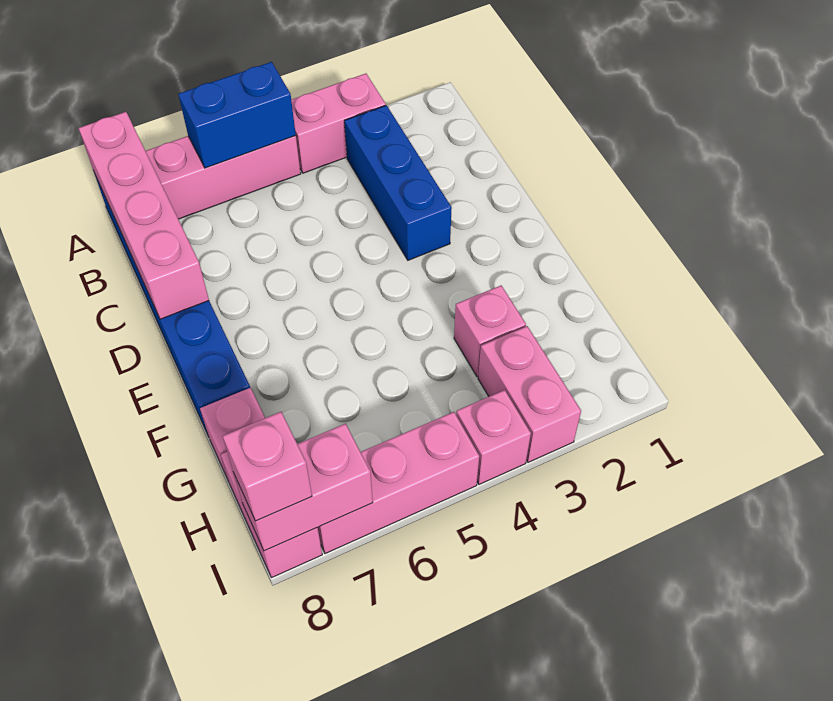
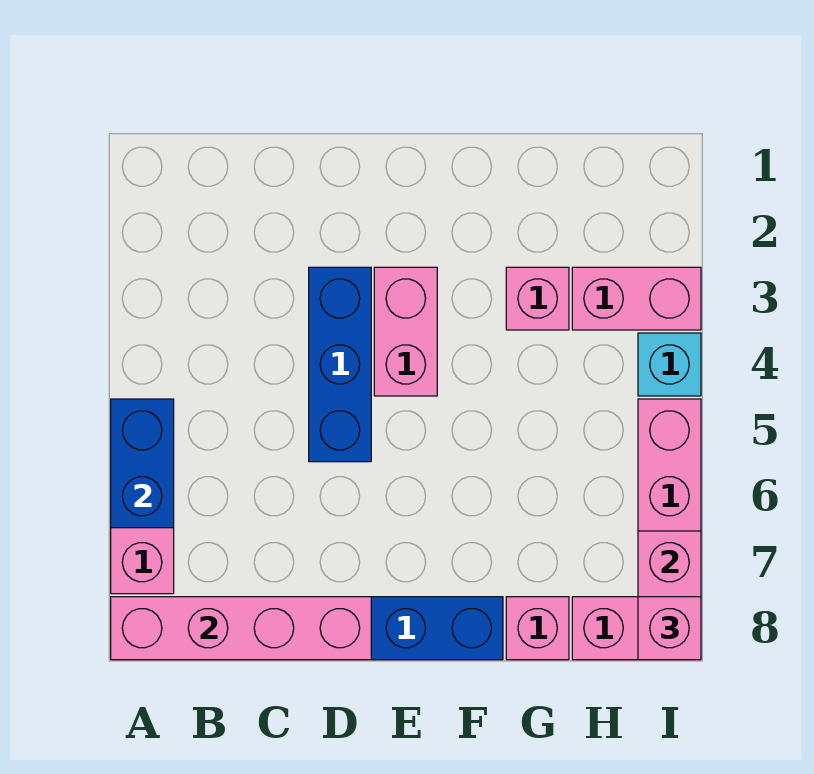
pink brick A3:A4 level 1 -> pink brick E3:E4 level 1
blue brick B3:D3 level 1 -> blue brick D3:D5 level 1
pink brick I4 level 1 -> cyan brick I4 level 1

